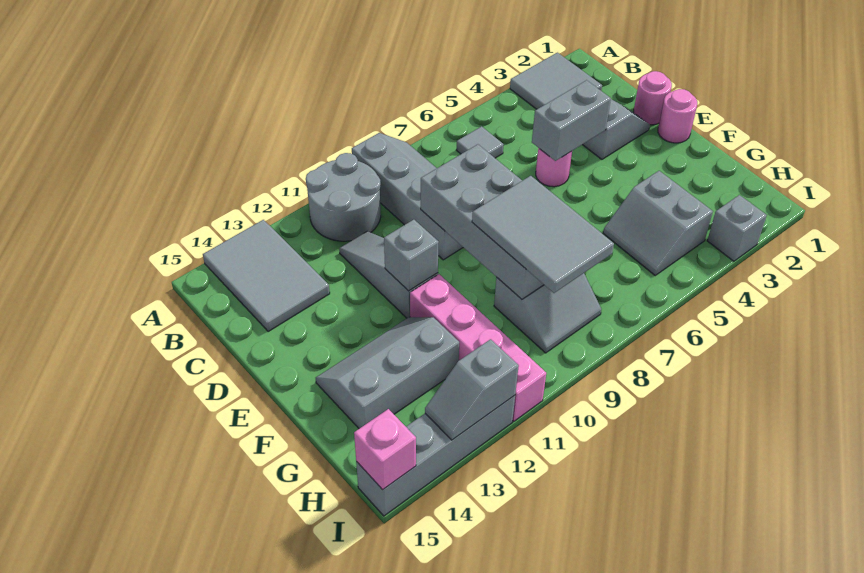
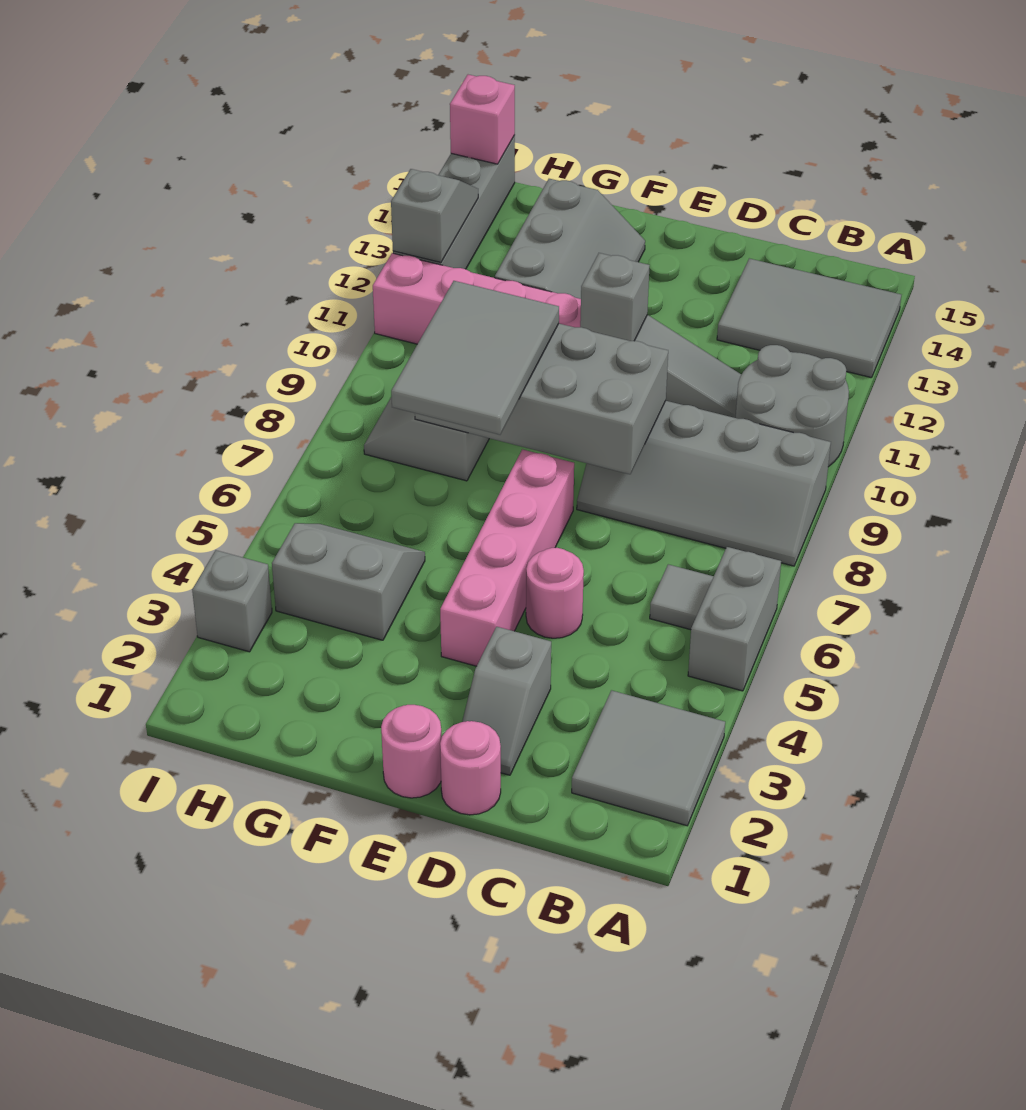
grey brick D4:D5 level 2 -> grey brick A5:A6 level 1
none -> pink brick E4:E7 level 1
grey tile F8:H9 level 3 -> grey tile F7:G9 level 3

